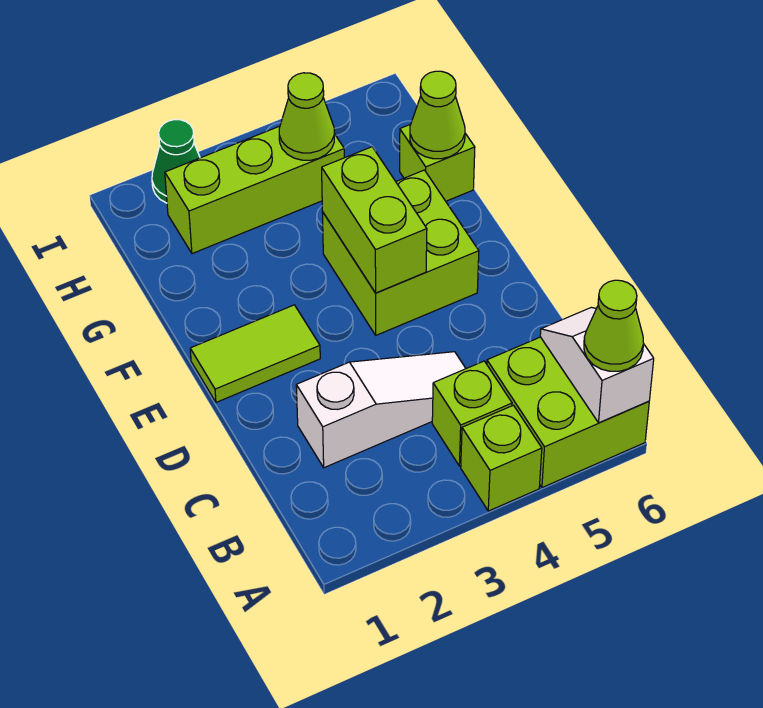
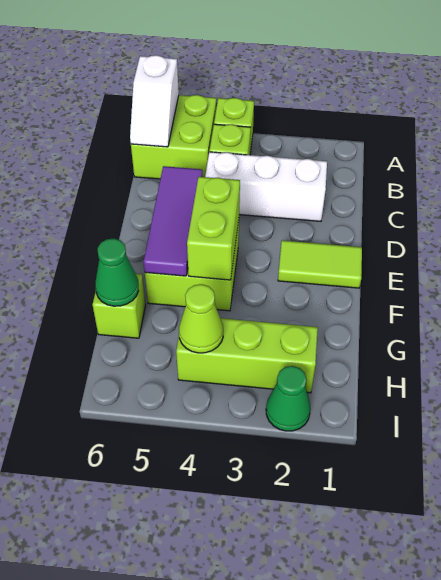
lime cone A6 level 3 -> none
white slope C2:C4 level 1 top 2 -> white brick C2:C4 level 1
none -> purple tile D5:F5 level 2
lime cone G6 level 2 -> green cone G6 level 2

